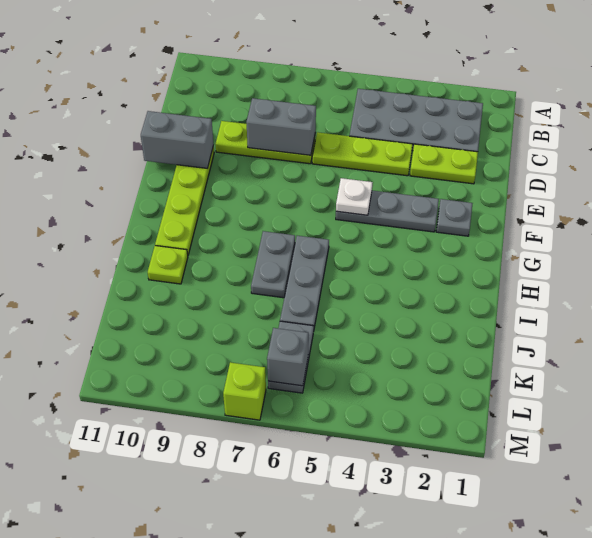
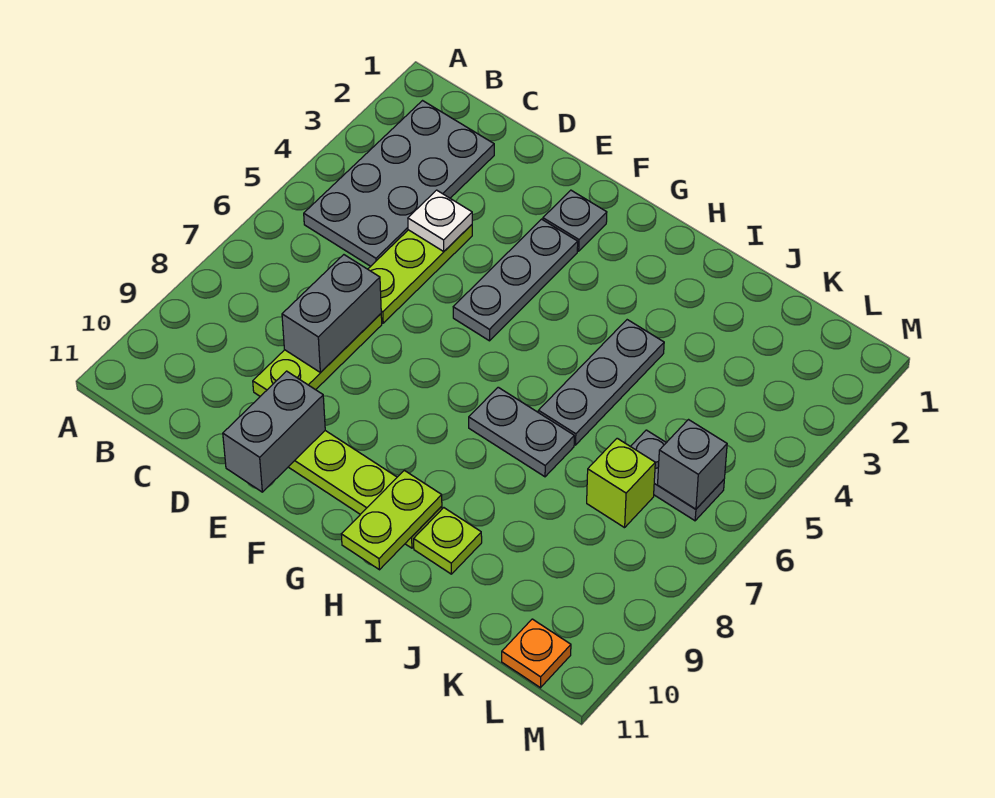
lime plate D2:D3 level 1 -> lime plate H10:H11 level 2
white plate F5 level 2 -> white plate D4 level 2
grey plate H6:J6 level 1 -> grey plate I4:I6 level 1
none -> orange plate L11 level 1
lime brick M7 level 1 -> lime brick K7 level 1

